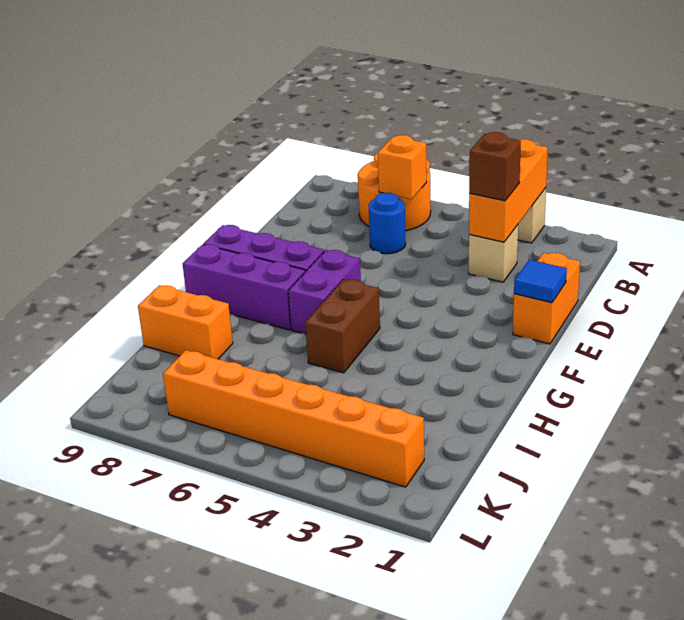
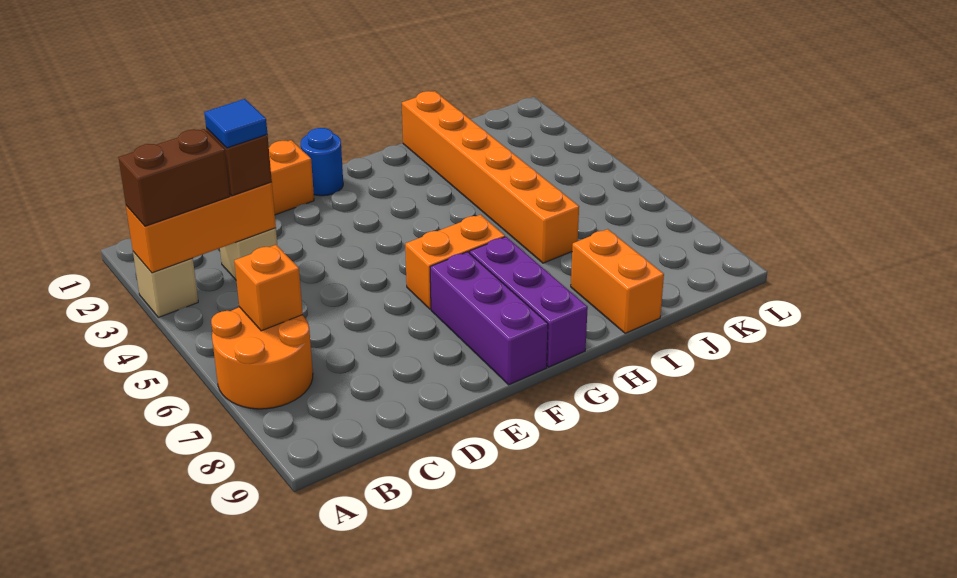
blue round brick C6 level 1 -> blue round brick F1 level 1
blue tile E1 level 2 -> blue tile C3 level 4
purple brick F6:G6 level 1 -> orange brick F6:G6 level 1
brown brick G5:H5 level 1 -> brown brick A3:B3 level 3
orange brick K2:K7 level 1 -> orange brick I1:I6 level 1

